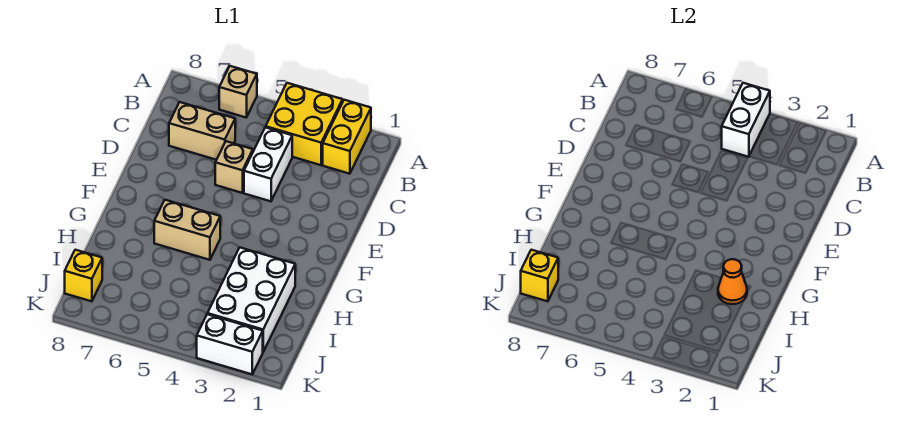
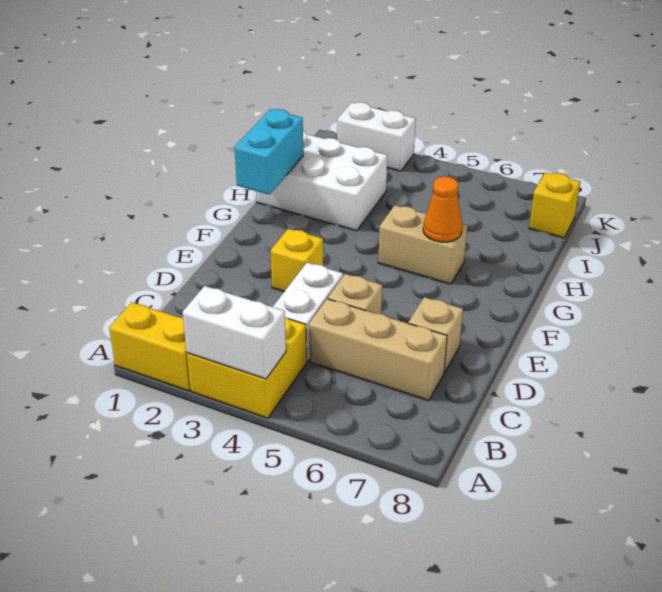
yellow brick A2:B2 level 1 -> yellow brick A1:A2 level 1
white brick A4:B4 level 2 -> white brick A3:A4 level 2
tan brick A6 level 1 -> tan brick D7 level 1
tan brick C6:C7 level 1 -> tan brick C5:C7 level 1
none -> cyan brick G1:H1 level 2
white brick H2:J3 level 1 -> white brick H1:I3 level 1
orange cone H2 level 2 -> orange cone G6 level 2
yellow brick J8 level 2 -> yellow brick E3 level 1

